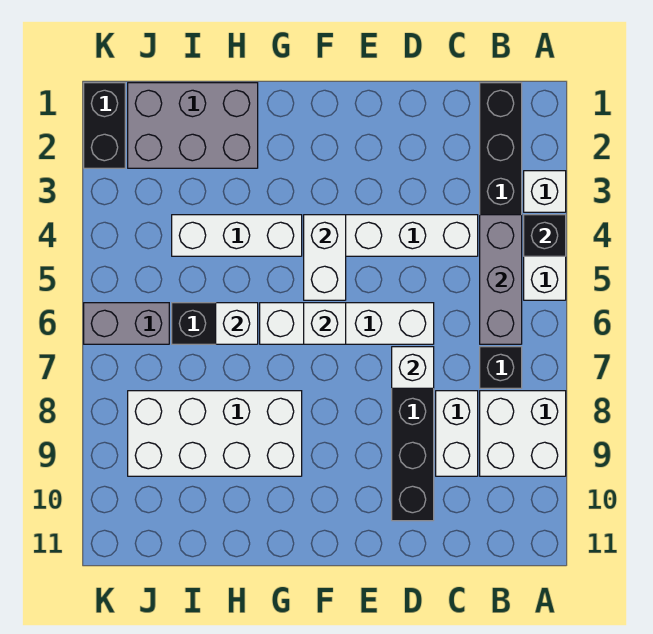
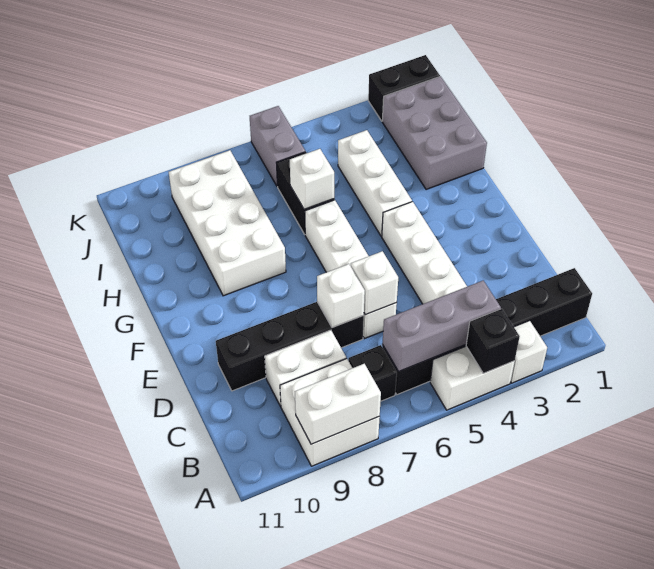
white brick F4:F5 level 2 -> white brick A8:A9 level 2
white brick F6 level 2 -> white brick D6 level 2

